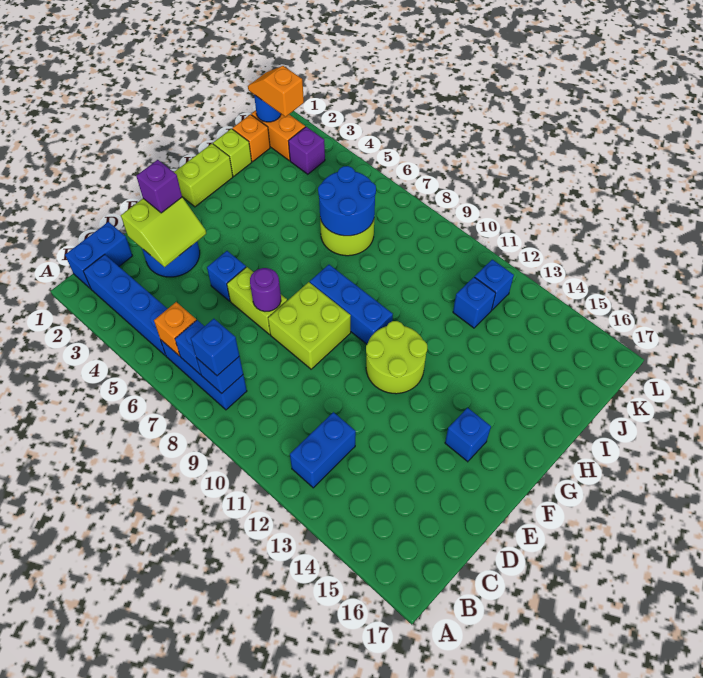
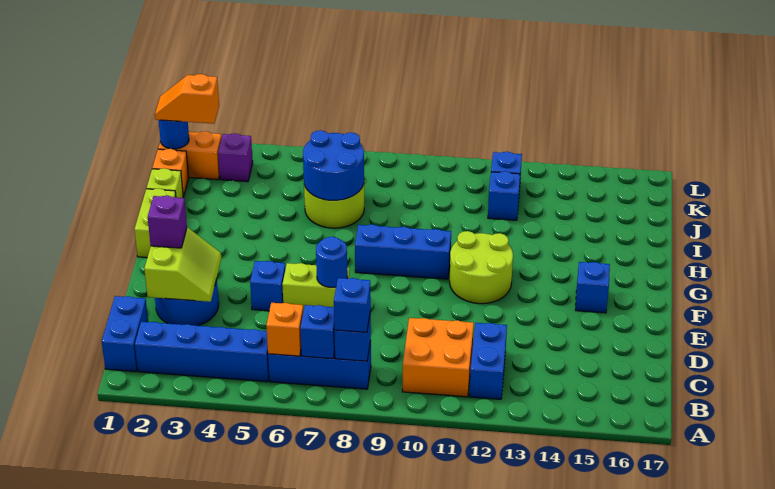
none -> orange brick B10:C11 level 1
purple round brick E7 level 2 -> blue round brick E7 level 2
lime brick E8:F9 level 1 -> none

